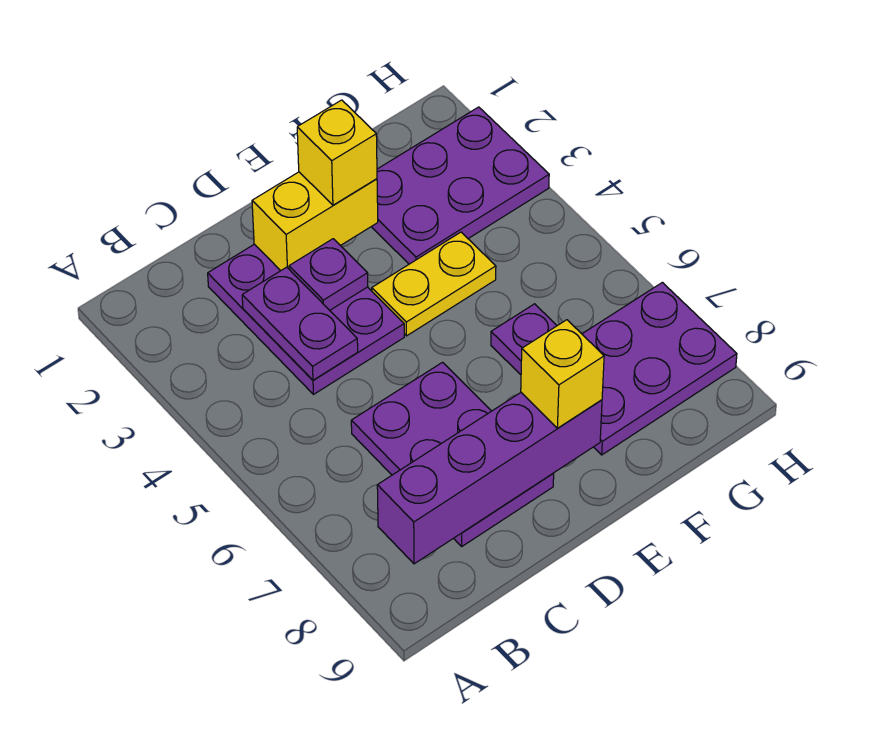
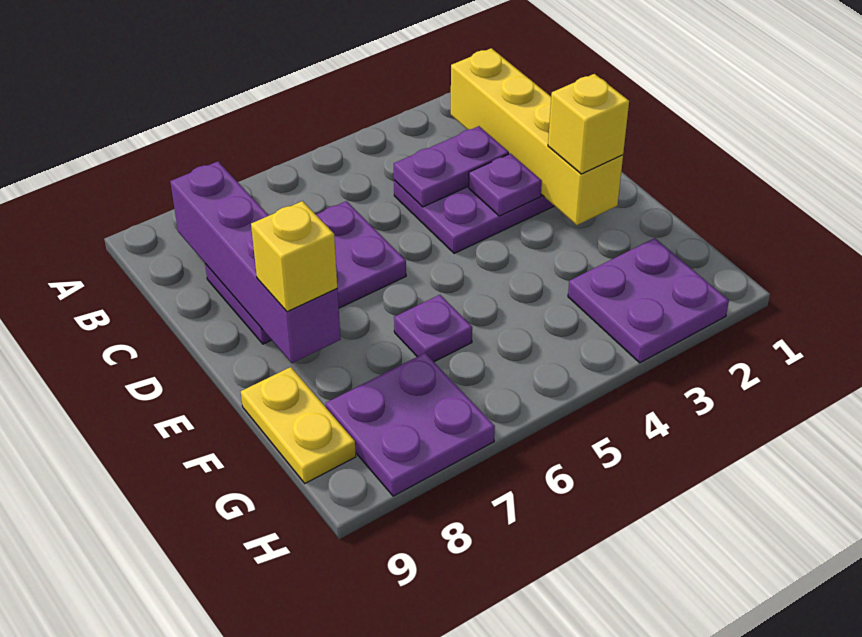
yellow brick D2:E2 level 2 -> yellow brick B2:E2 level 2
yellow plate E4:F4 level 1 -> yellow plate F9:G9 level 1
purple plate F2:H3 level 1 -> purple plate G2:H3 level 1
purple plate F7:H8 level 1 -> purple plate G7:H8 level 1

